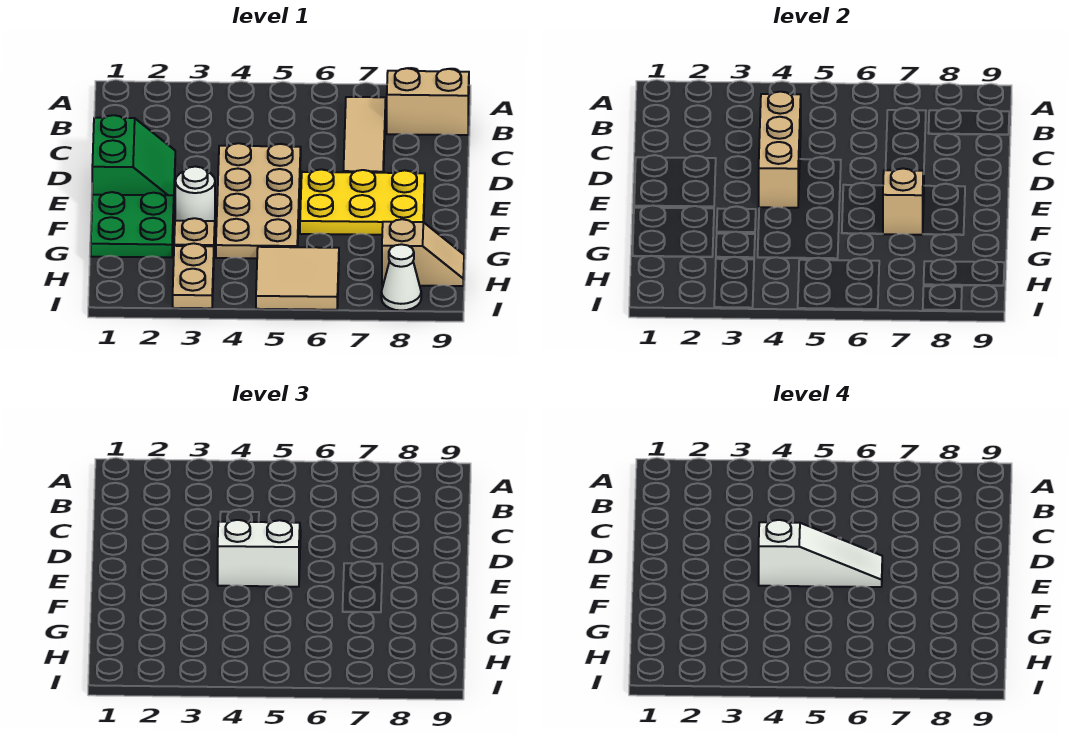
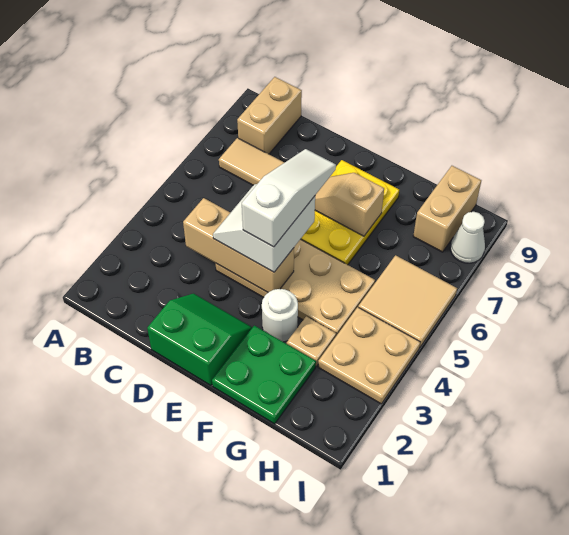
tan plate H3:I3 level 1 -> tan plate H3:I4 level 1
tan slope H8:H9 level 1 top 8 -> tan brick H8:H9 level 1

